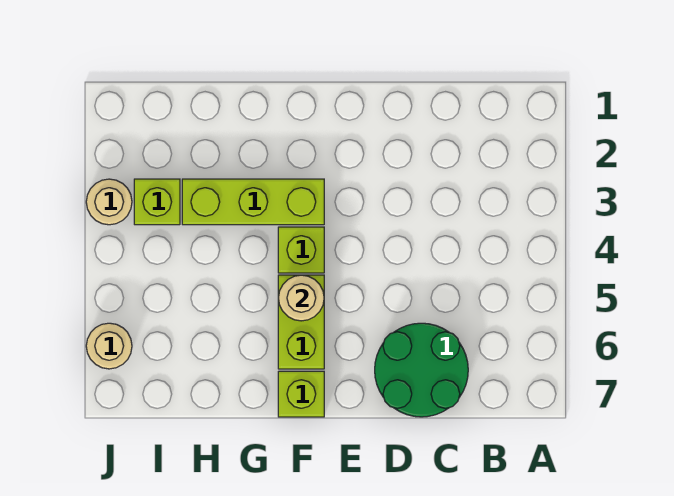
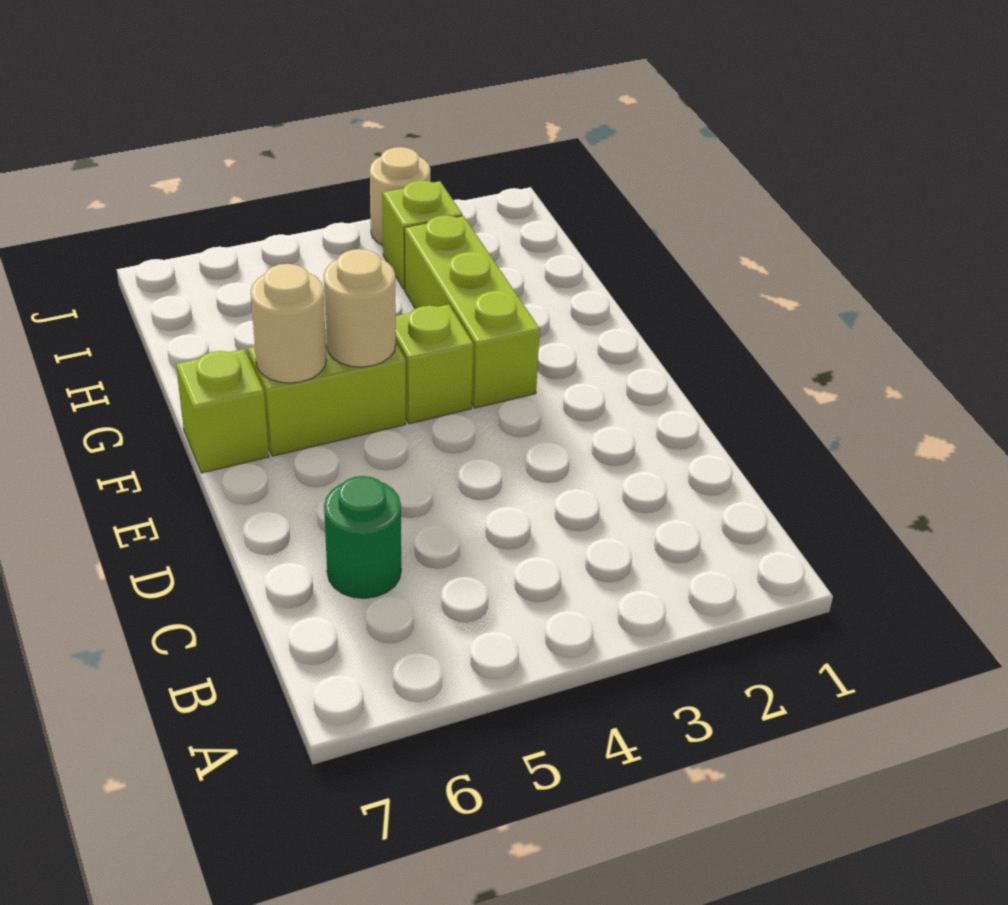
green round brick C6:D7 level 1 -> green round brick C6 level 1
tan round brick J6 level 1 -> tan round brick F6 level 2

